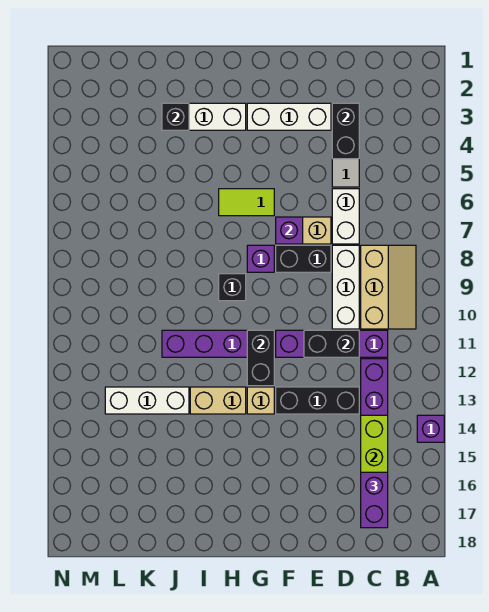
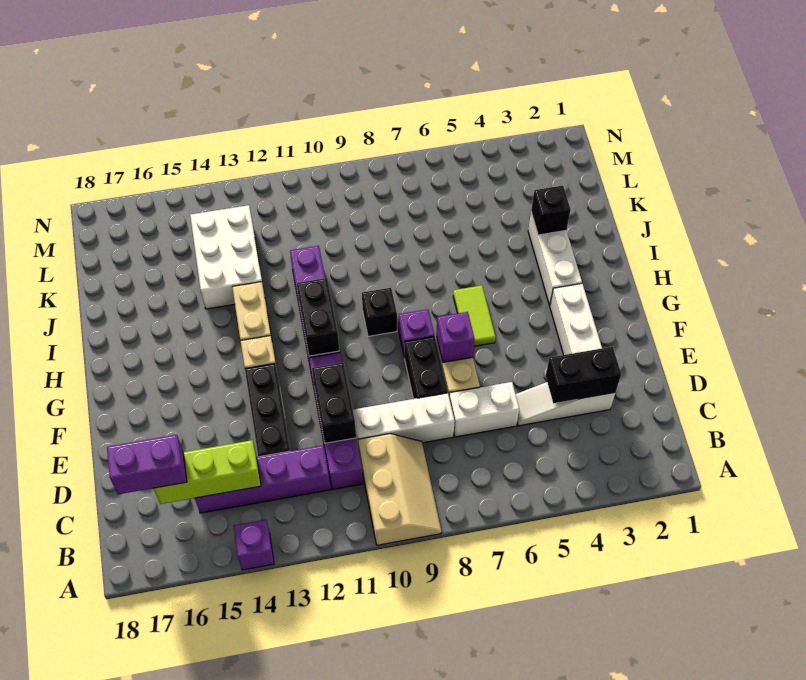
tan slope B8:C10 level 1 top C -> tan slope A9:C10 level 1 top 10
black brick G11:G12 level 2 -> black brick G11:H11 level 2
white brick J13:L13 level 1 -> white brick J13:L14 level 1

